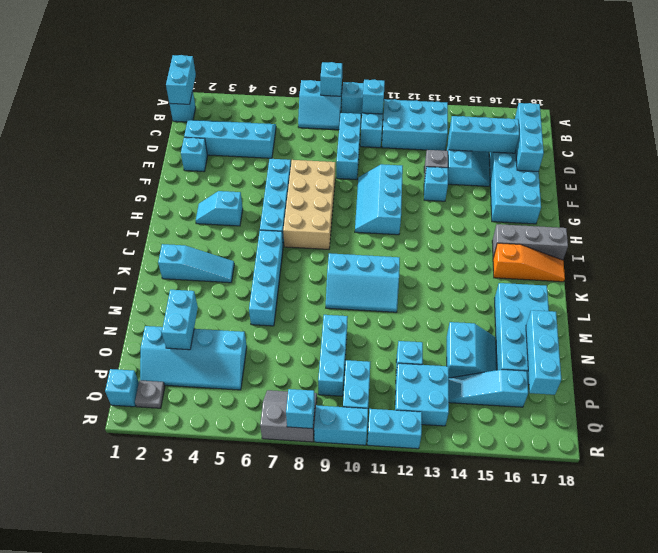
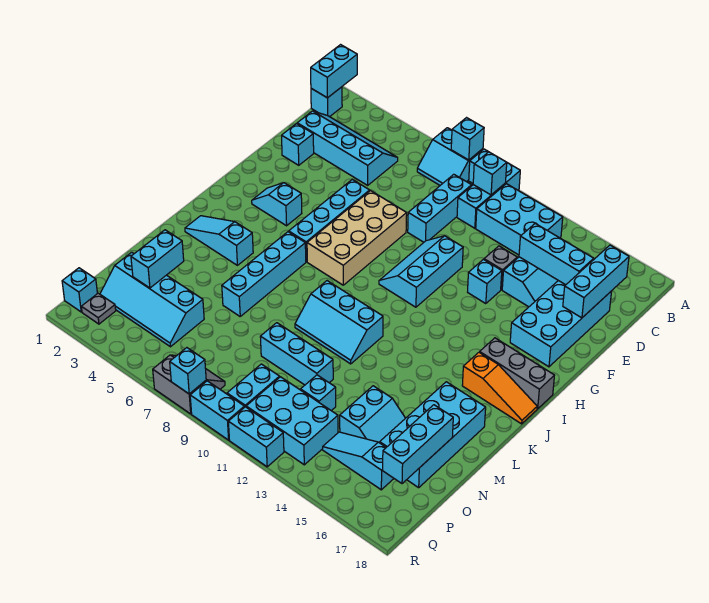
cyan slope K2:K4 level 1 top 2 -> cyan slope K2:K4 level 1 top 4
cyan brick N9:P9 level 1 -> cyan brick N9:N11 level 1
cyan brick P12:Q13 level 1 -> cyan brick P11:Q13 level 1

